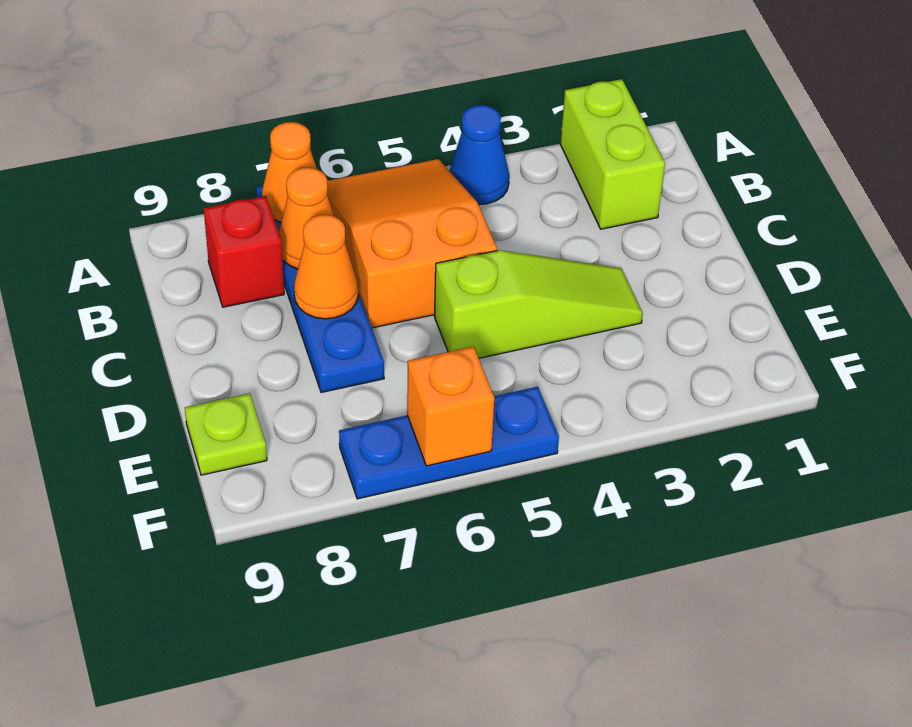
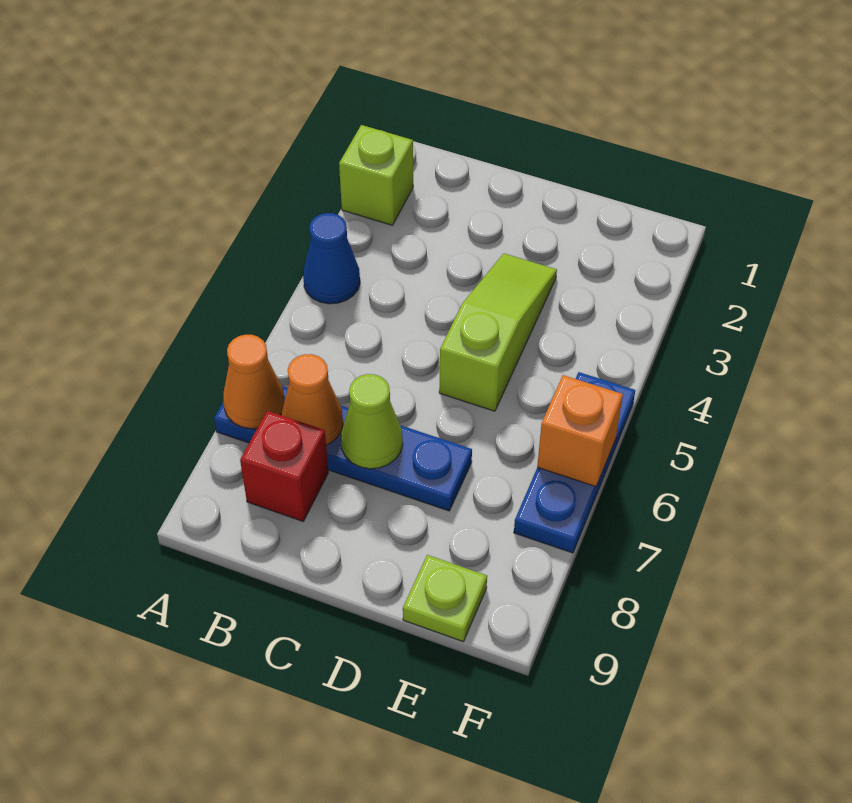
lime brick A2:B2 level 1 -> lime brick A2 level 1
orange slope A5:C6 level 1 top C -> none
orange cone C7 level 2 -> lime cone C7 level 2

